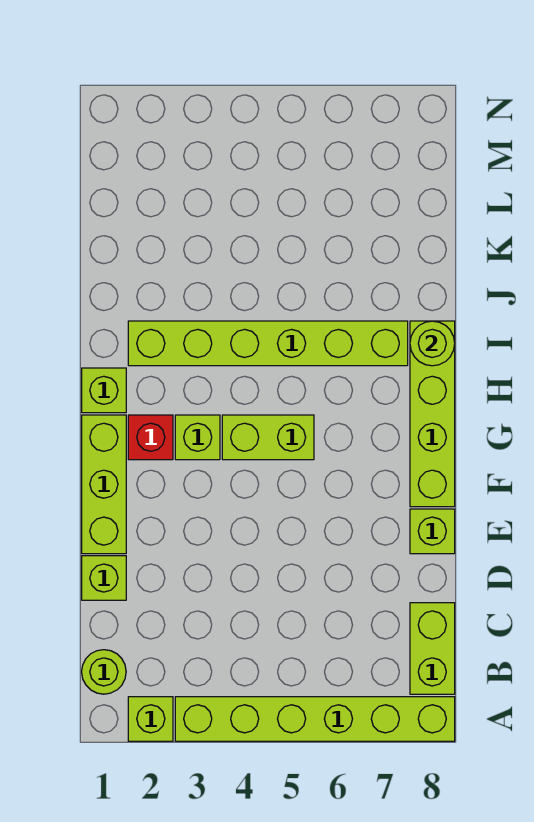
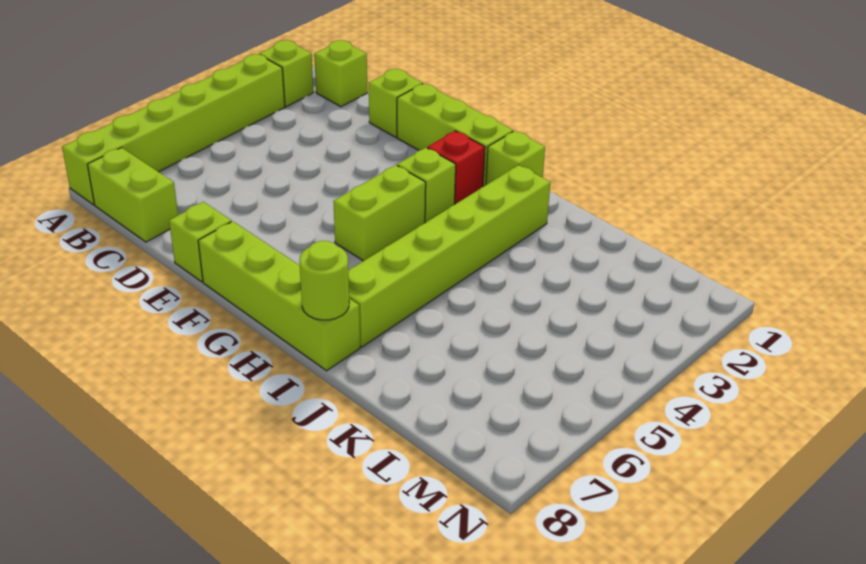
lime round brick B1 level 1 -> lime brick B1 level 1

